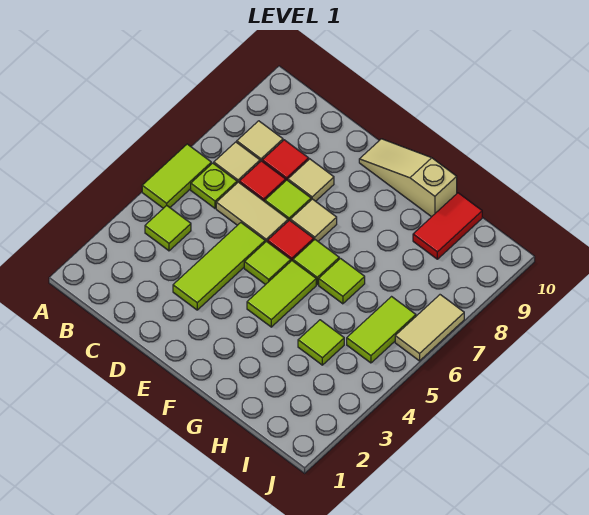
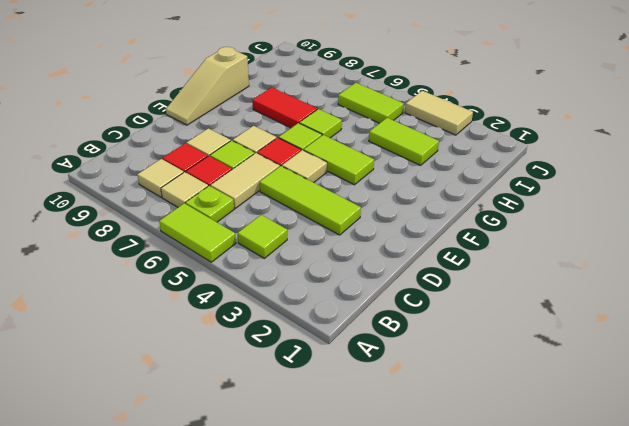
lime tile E5 level 1 -> tan tile E5 level 1
lime tile H4 level 1 -> lime tile H3:H4 level 1
red tile H9:H10 level 1 -> red tile G7:G8 level 1
tan tile J6:J7 level 1 -> tan tile J3:J4 level 1

